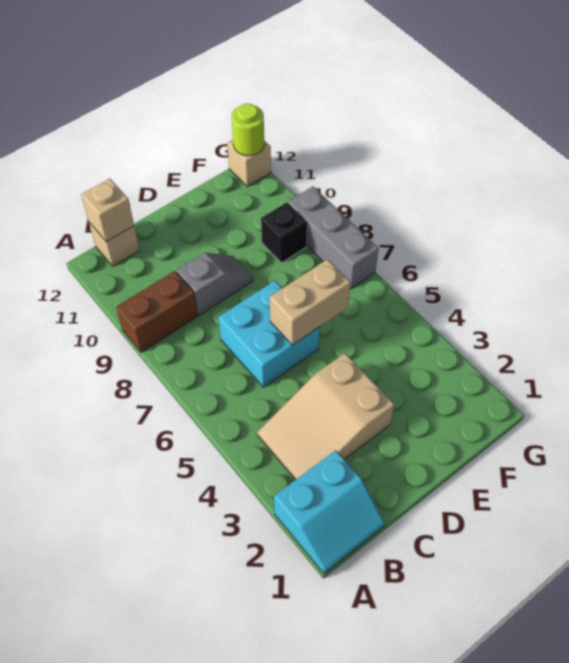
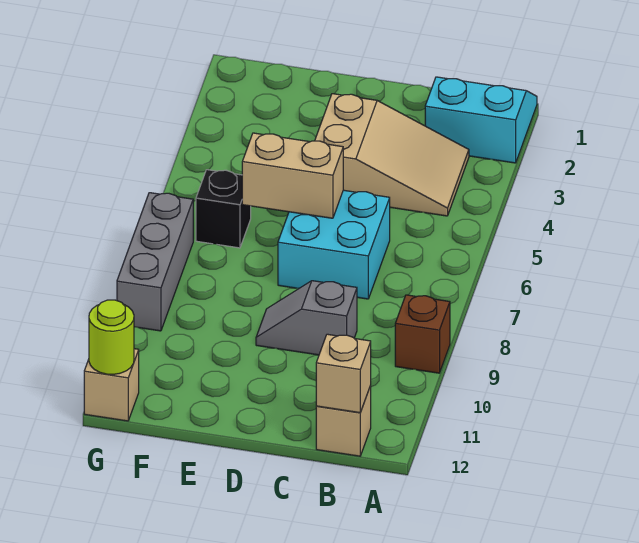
brown brick A9:B9 level 1 -> brown brick A9 level 1
black brick F9 level 1 -> black brick F6 level 1

